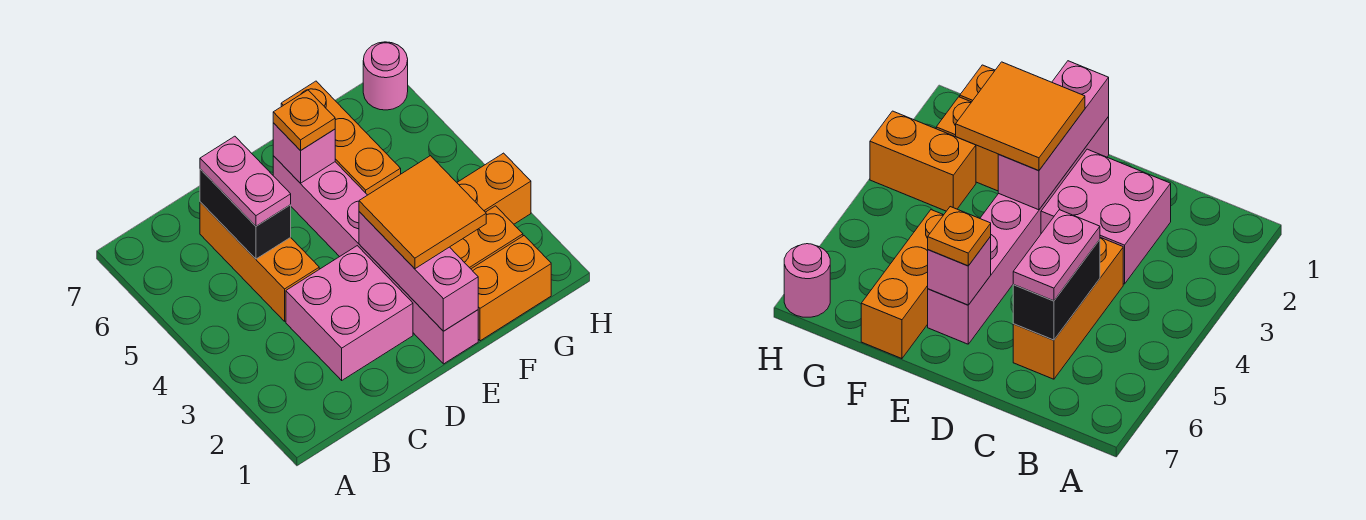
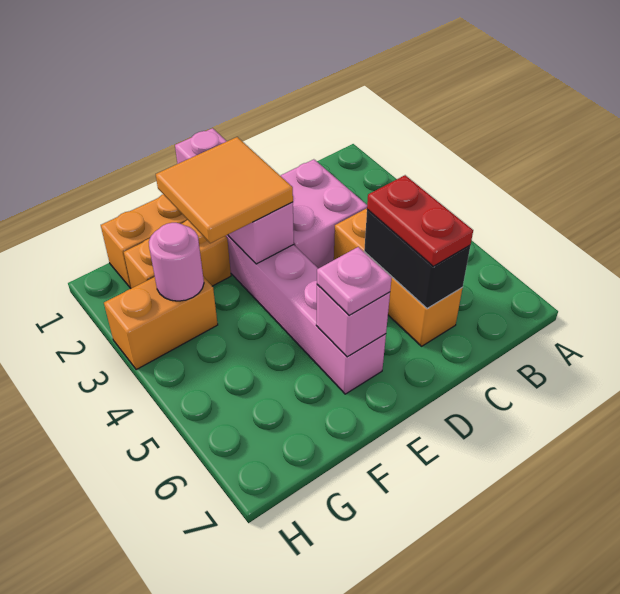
pink plate C5:C6 level 3 -> red plate C5:C6 level 3
orange plate E6 level 3 -> pink plate E6 level 3
orange brick F5:F7 level 1 -> none
pink round brick H7 level 1 -> pink round brick G3 level 2

